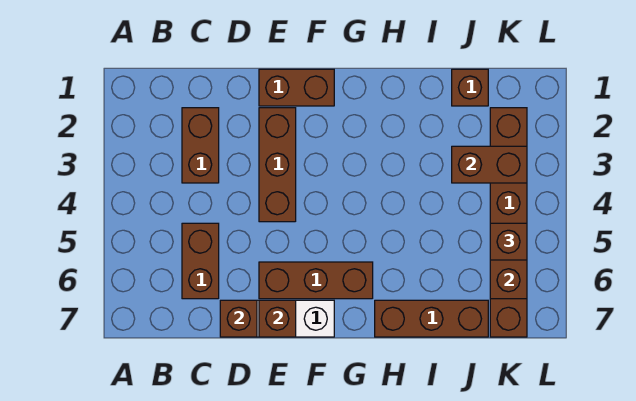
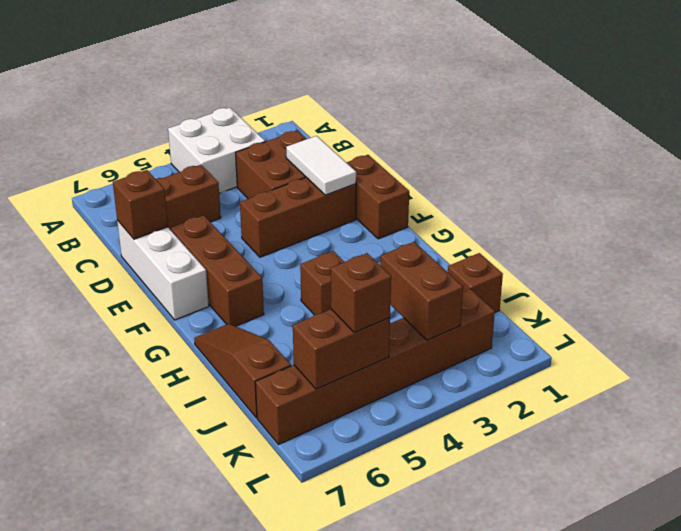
none -> white brick A3:B4 level 1
brown brick C2:C3 level 1 -> brown brick C2:D3 level 1
none -> white tile D2:E2 level 2
brown brick E7 level 2 -> brown brick H4 level 1
brown brick H7:J7 level 1 -> brown slope H7:J7 level 1 top J

